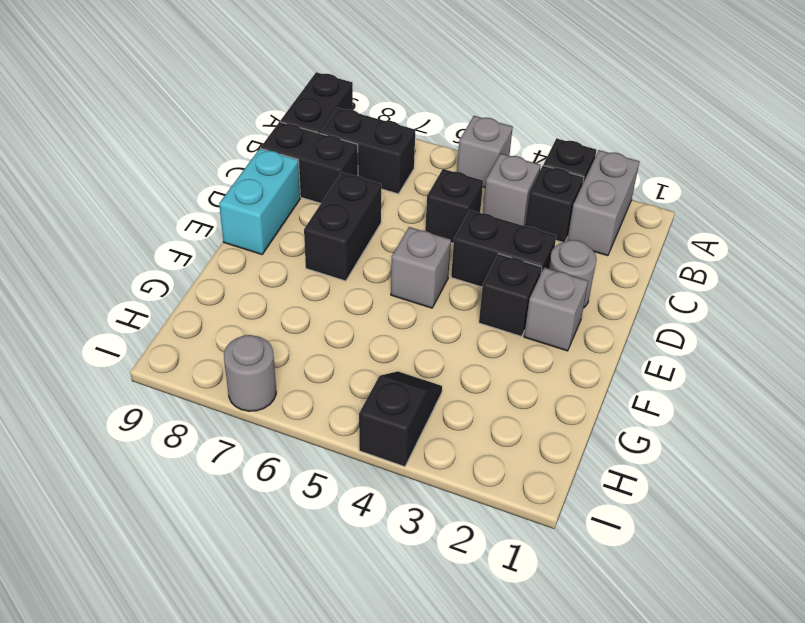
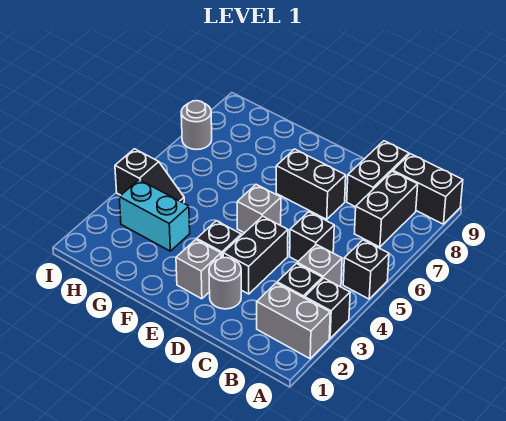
grey brick A5 level 1 -> black brick A5 level 1
cyan brick D9:E9 level 1 -> cyan brick G3:H3 level 1

